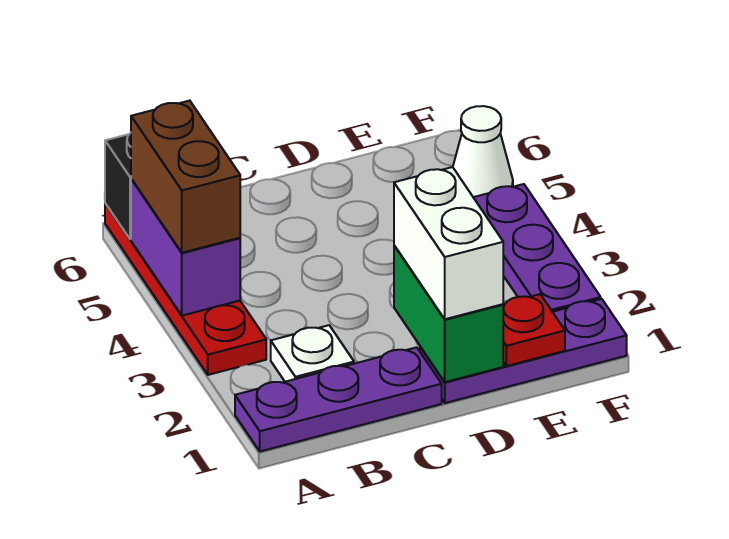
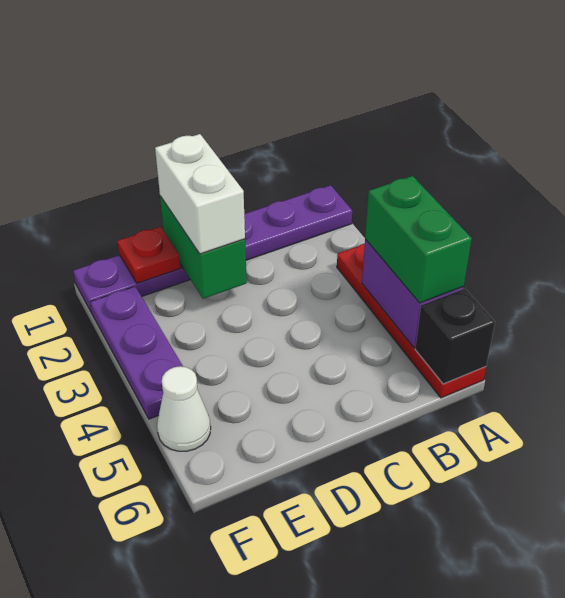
brown brick A4:A5 level 3 -> green brick A4:A5 level 3
white plate B2 level 1 -> none

